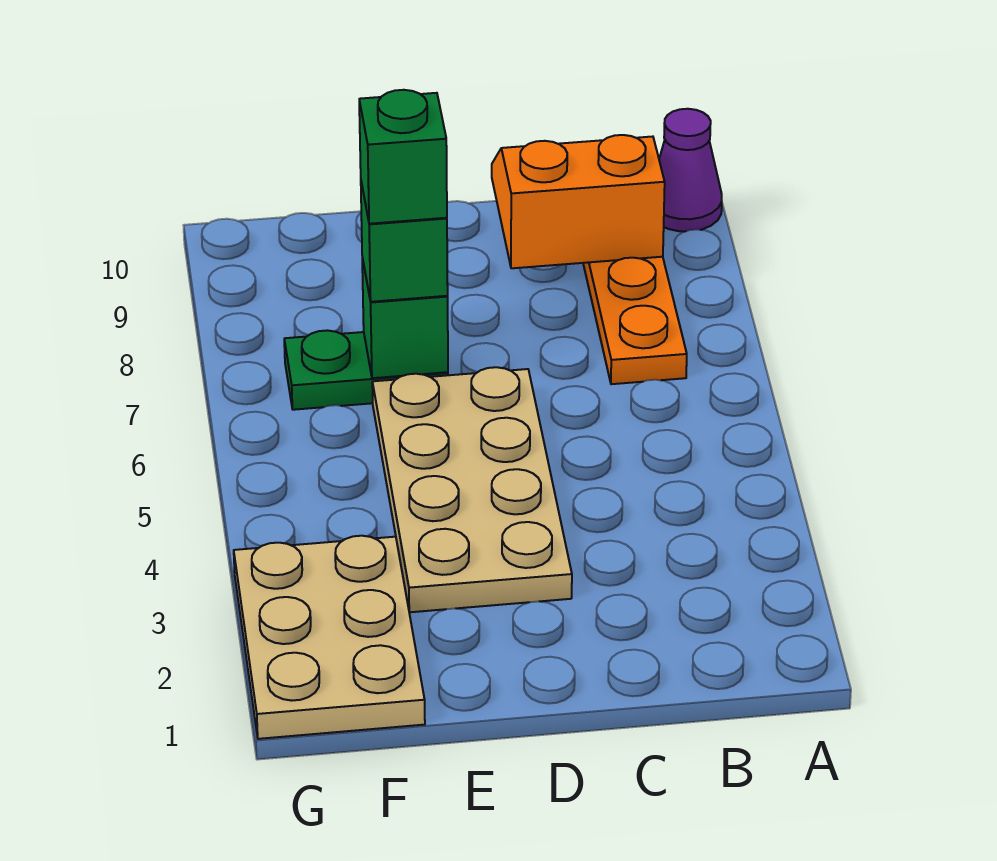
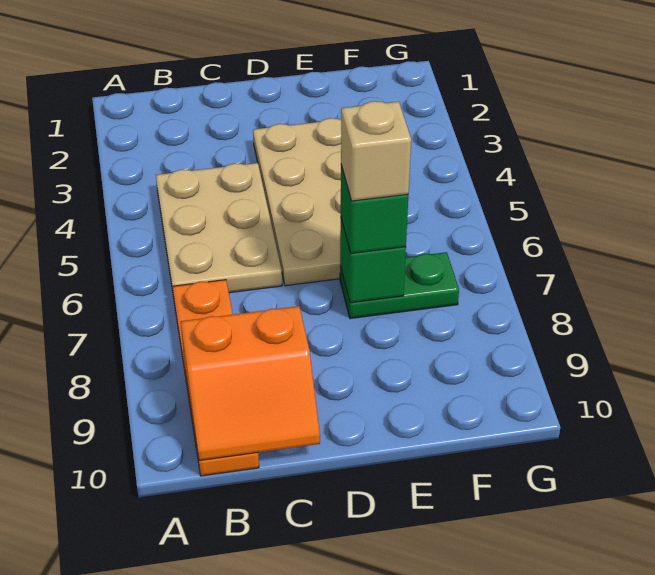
purple cone A10 level 1 -> none
green brick E7 level 4 -> tan brick E7 level 4
tan plate F1:G3 level 1 -> tan plate B4:C6 level 1

